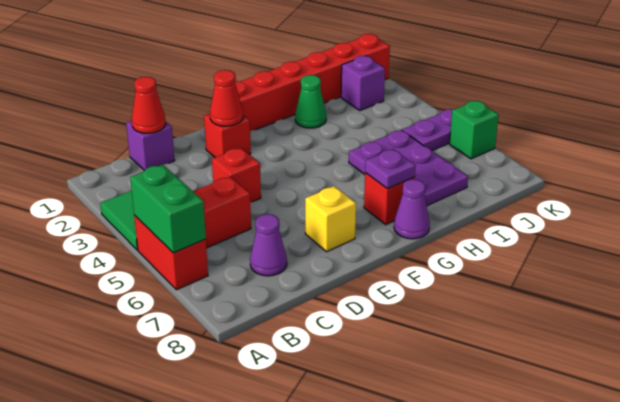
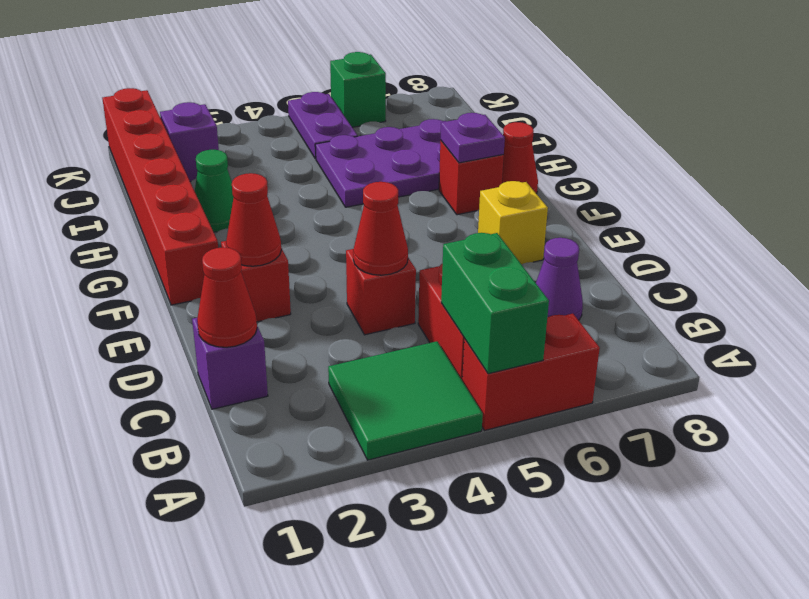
green brick A5:A6 level 2 -> green brick A5:B5 level 2
none -> red cone D4 level 2
purple cone G8 level 1 -> red cone G8 level 1

